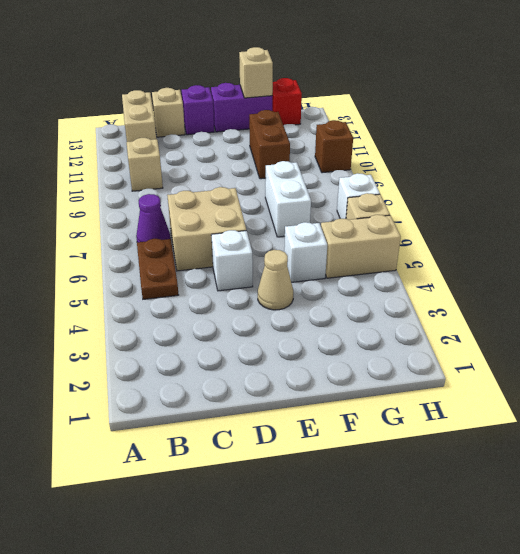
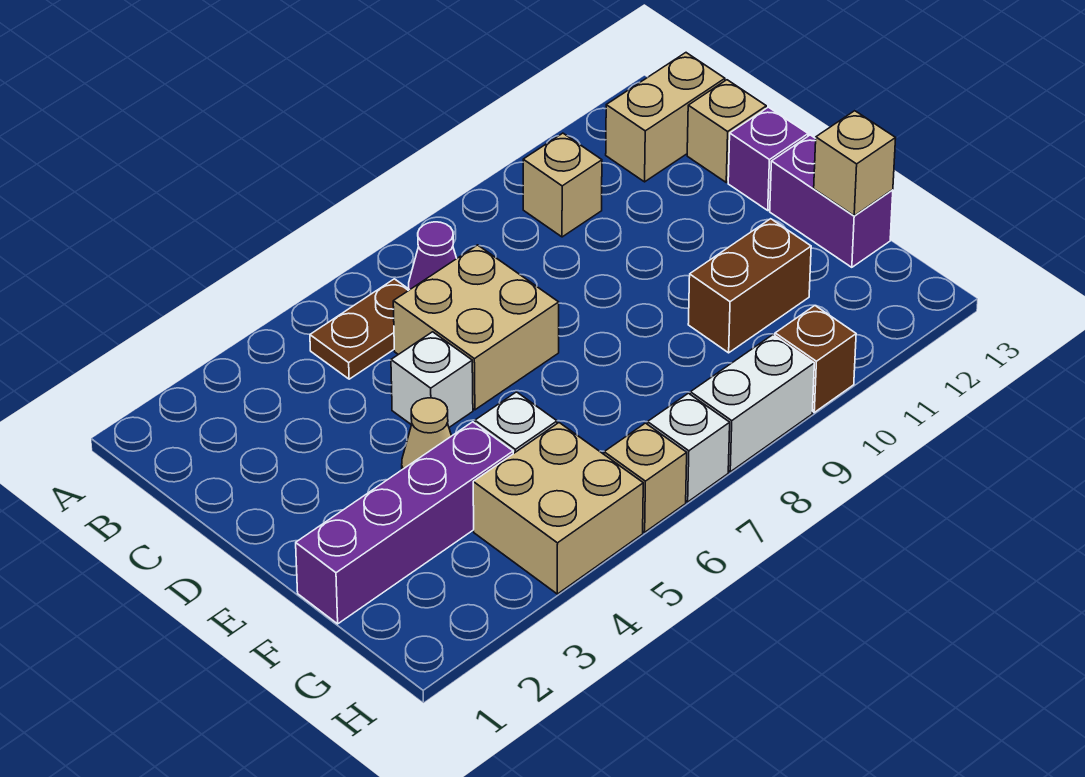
none -> purple brick F1:F4 level 1
white brick F7:F8 level 1 -> white brick H8:H9 level 1
tan brick G5:H5 level 1 -> tan brick G4:H5 level 1
red brick G13 level 1 -> none

